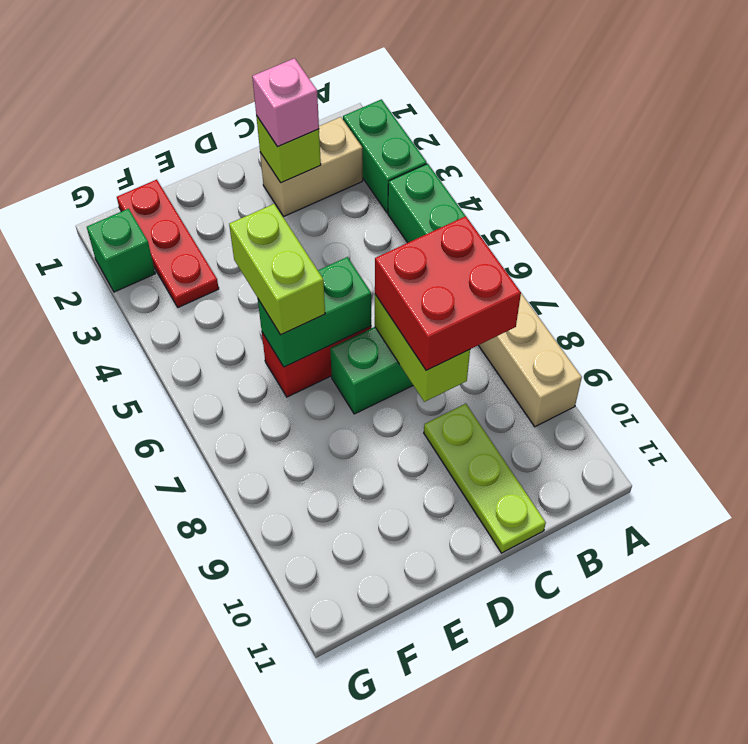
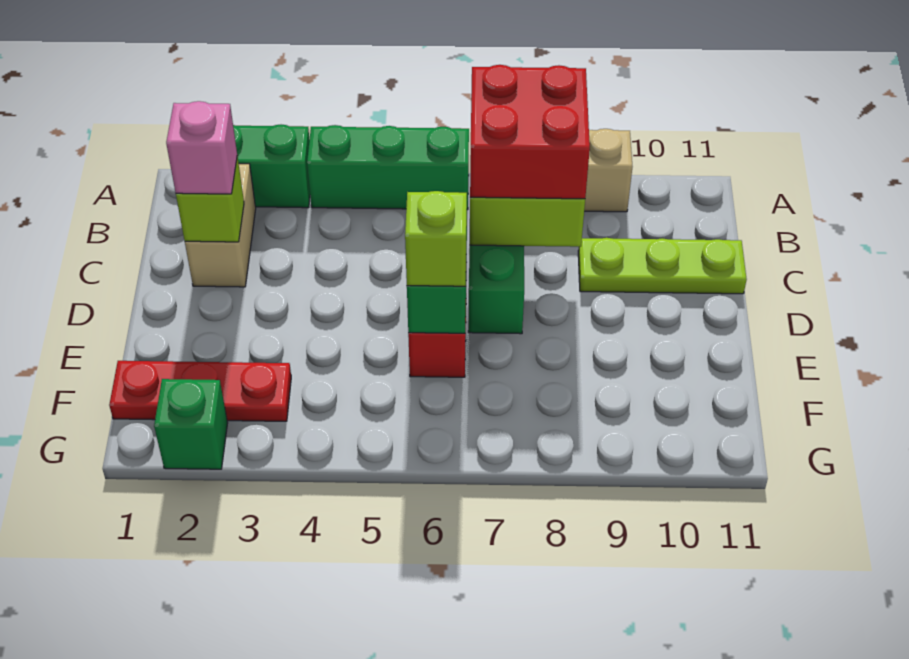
lime brick E5:E6 level 3 -> lime brick E6 level 3

